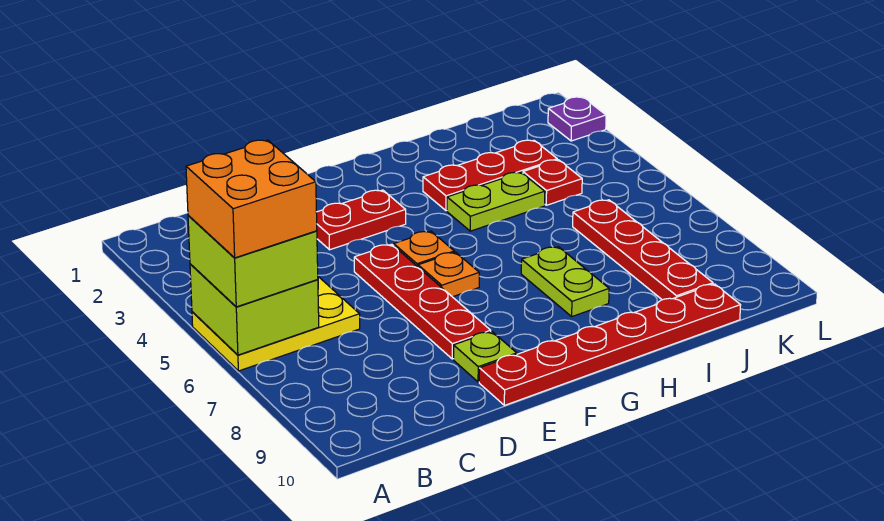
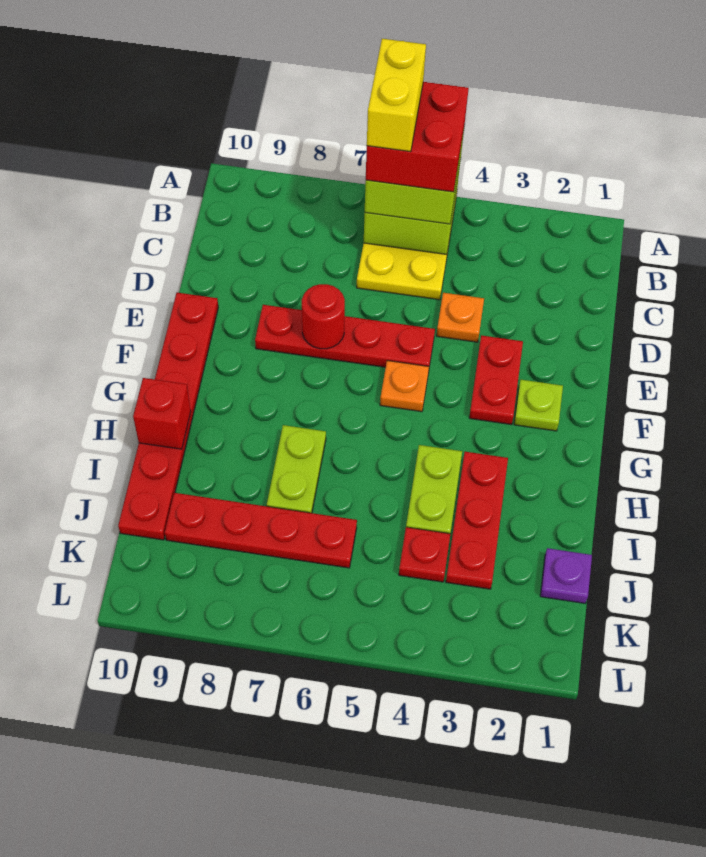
orange brick A5:B6 level 4 -> red brick A5:B6 level 4
none -> yellow brick A6:B6 level 5
none -> red round brick E7 level 2
lime plate E9 level 1 -> lime plate F2 level 1
orange plate F6 level 1 -> orange plate D4 level 1
lime plate H7:H8 level 1 -> lime plate H7:I7 level 1
none -> red brick H10 level 2
purple plate L2 level 1 -> purple plate J1 level 1

